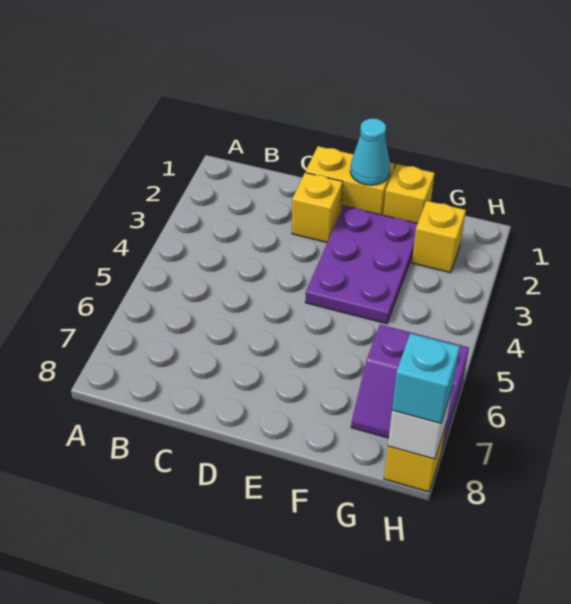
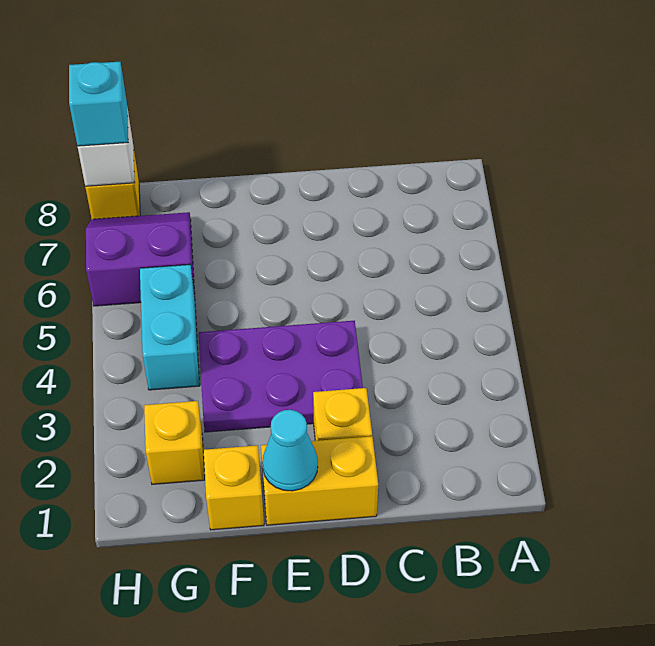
purple plate E2:F4 level 1 -> purple plate D3:F4 level 1
none -> cyan brick G4:G5 level 1

